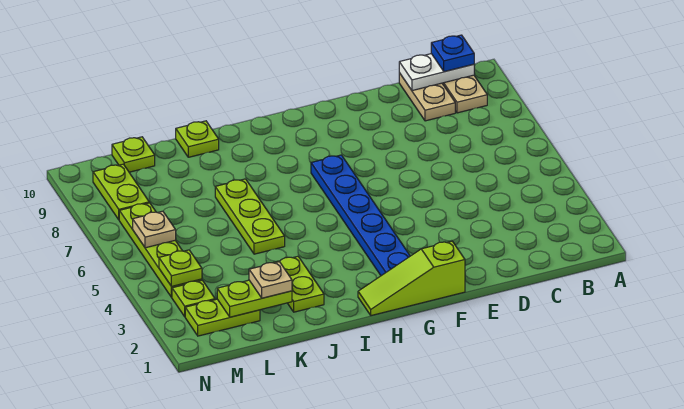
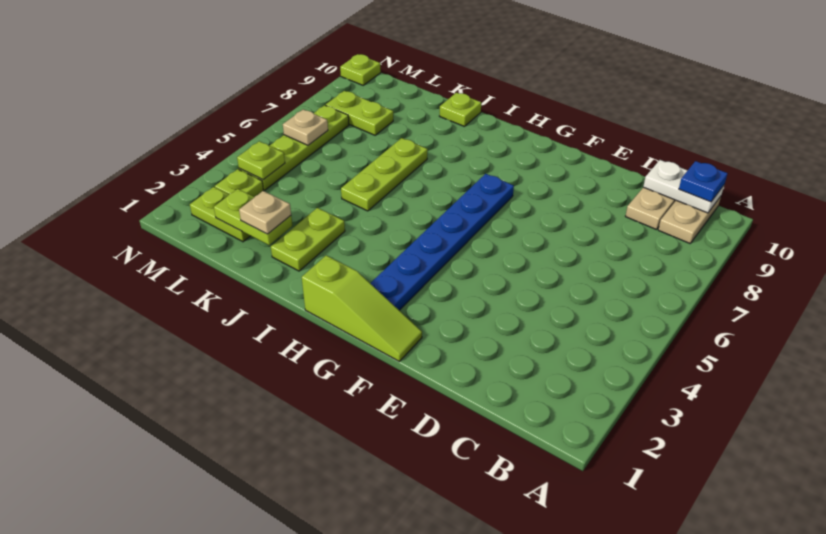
lime slope F1:H1 level 1 top F -> lime slope F1:H1 level 1 top H
lime plate L10 level 1 -> lime plate N10 level 1
lime plate M8:M9 level 1 -> lime plate L8:M8 level 1

